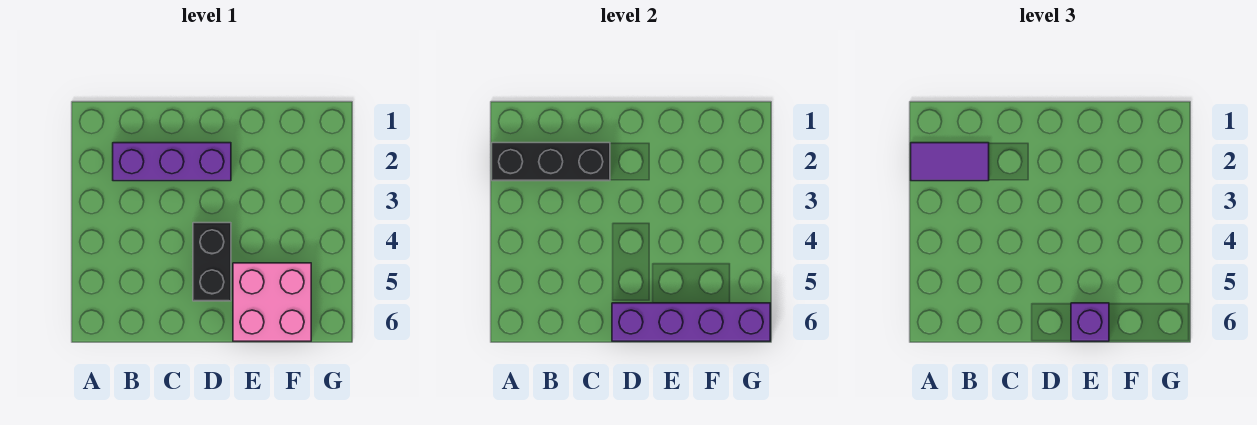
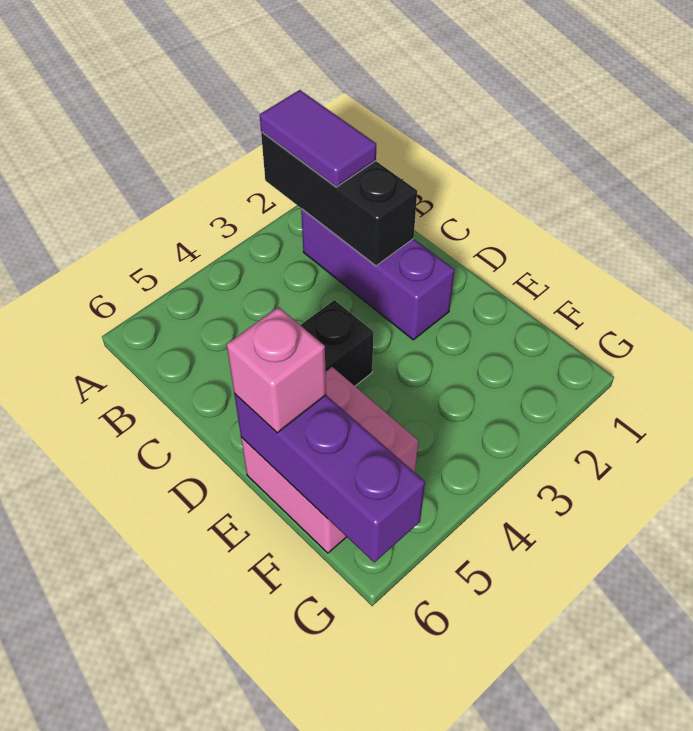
purple brick D6:G6 level 2 -> purple brick E6:G6 level 2
purple brick E6 level 3 -> pink brick E6 level 3

